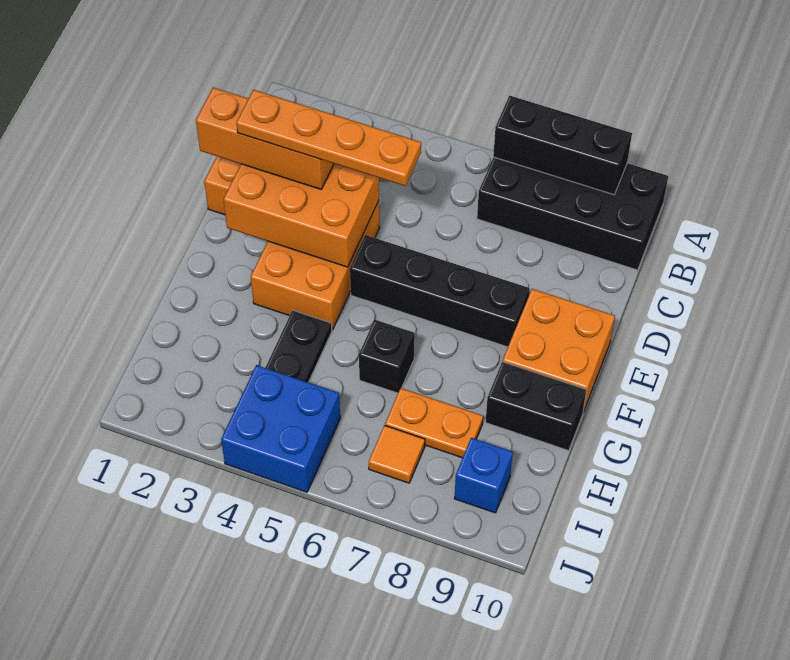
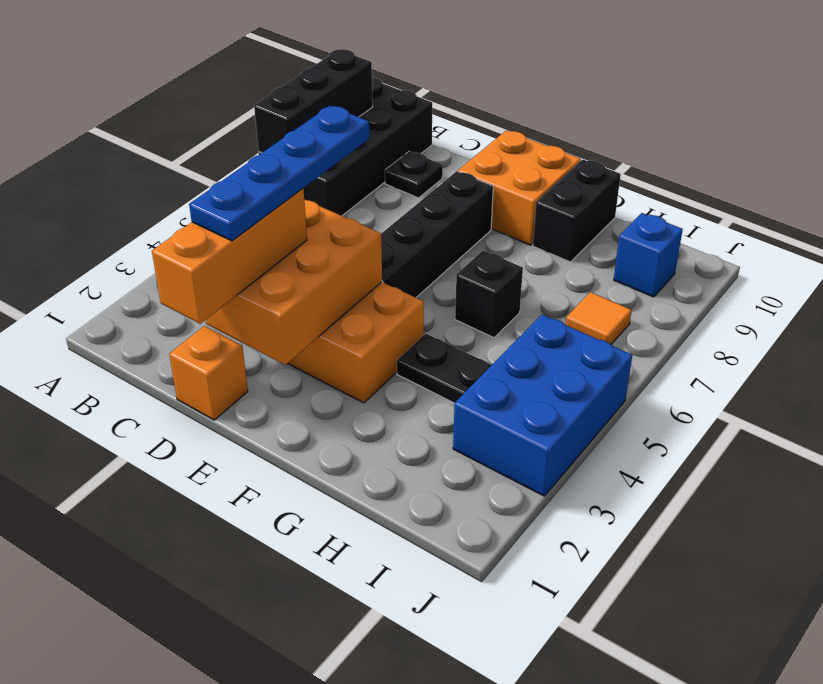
none -> black plate C9 level 1
orange plate D2:D5 level 4 -> blue plate D2:D5 level 4
orange plate H7:H8 level 1 -> none
blue brick I4:J5 level 1 -> blue brick I3:J5 level 1

